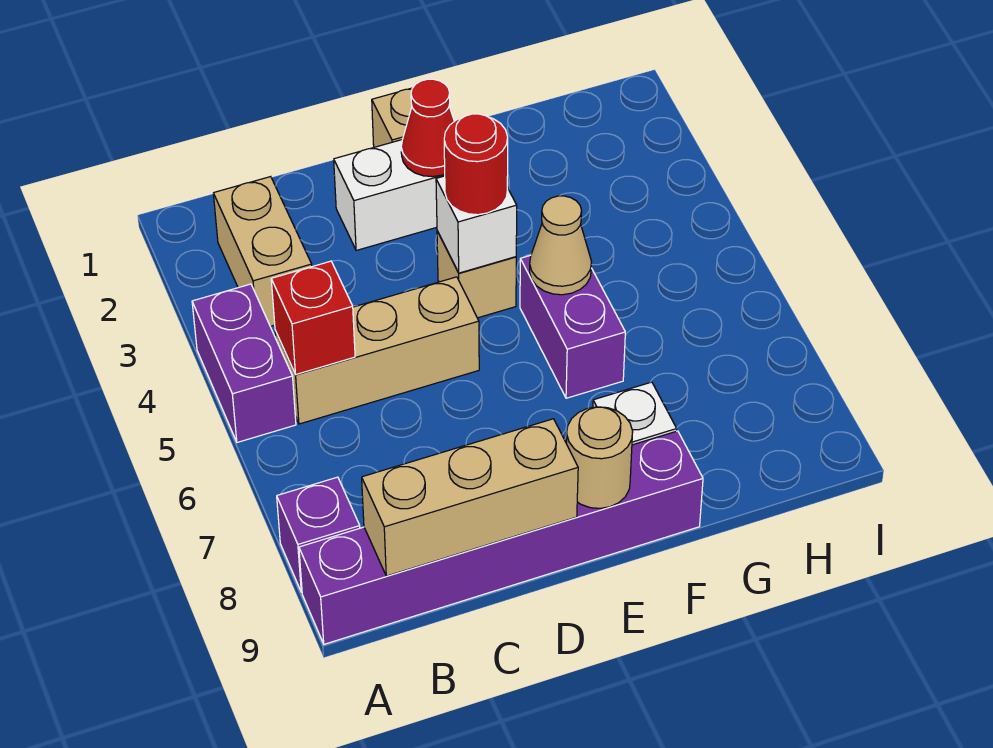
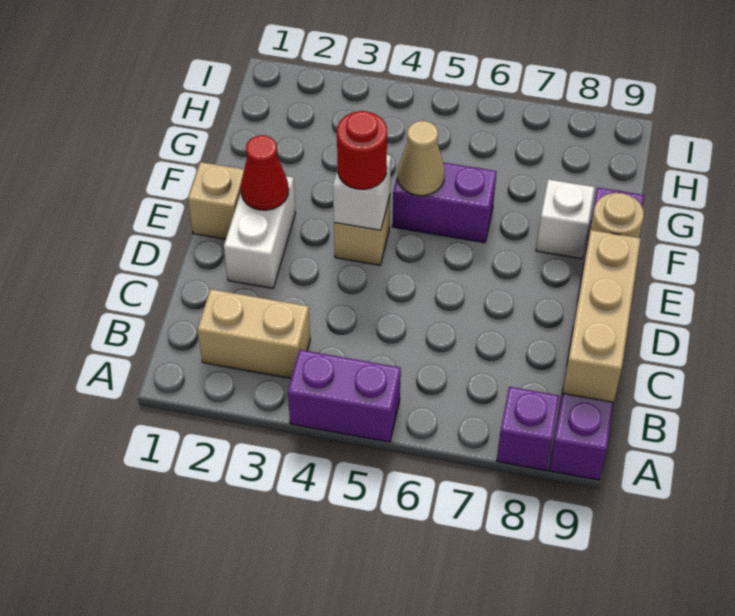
tan brick B5:D5 level 1 -> none
red brick B5 level 2 -> none

